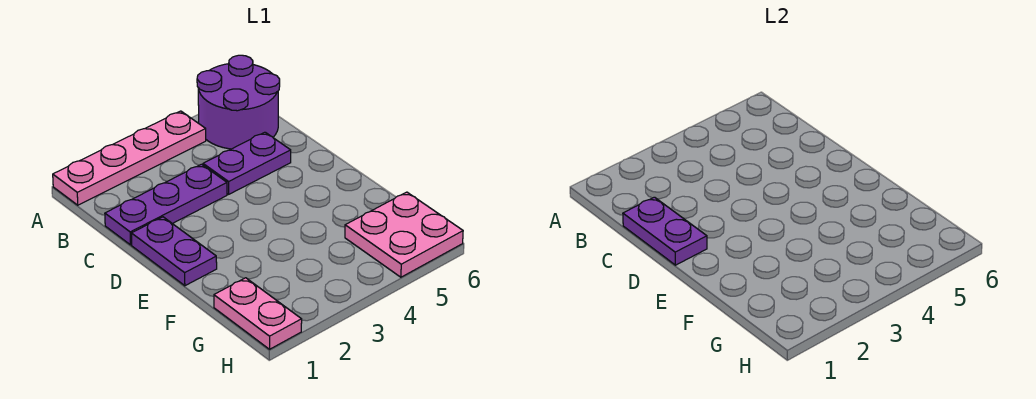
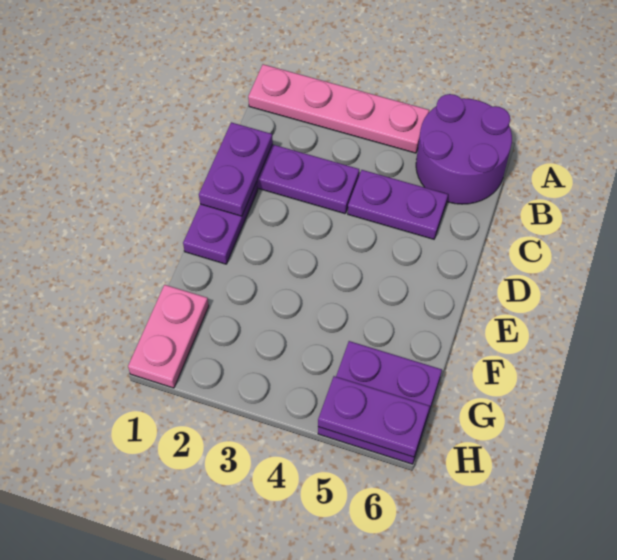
pink plate G5:H6 level 1 -> purple plate G5:H6 level 1
none -> purple plate H5:H6 level 2

